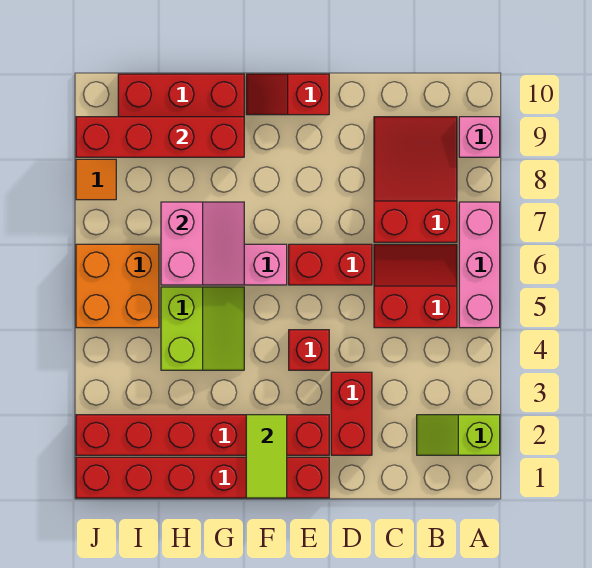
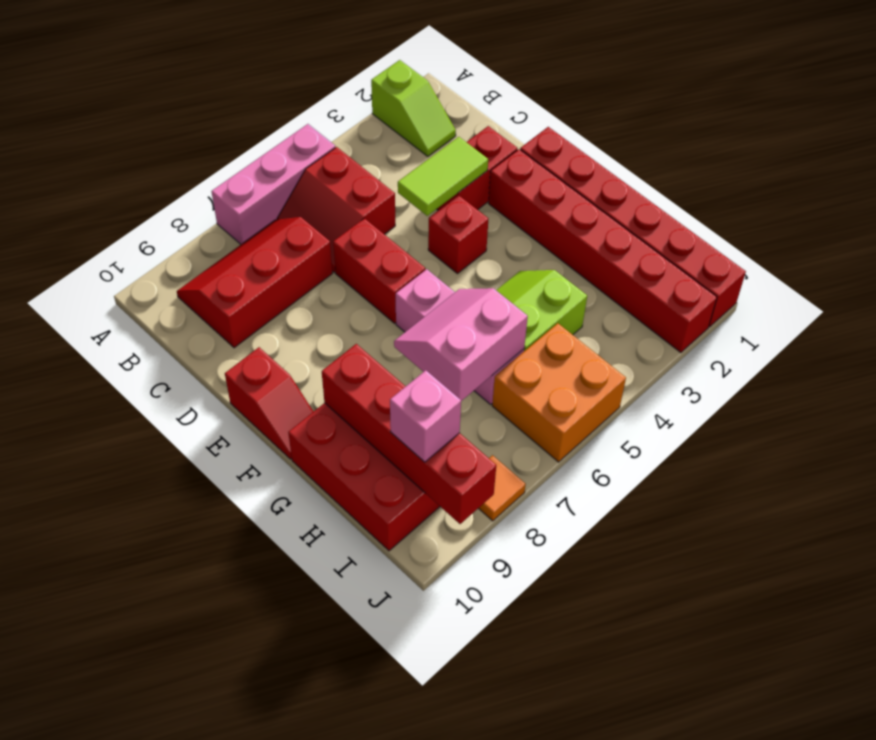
pink brick A9 level 1 -> pink brick I9 level 3
red slope B7:C9 level 1 top 7 -> red slope B7:C9 level 1 top C
lime tile F1:F2 level 2 -> lime tile D3:D4 level 2

